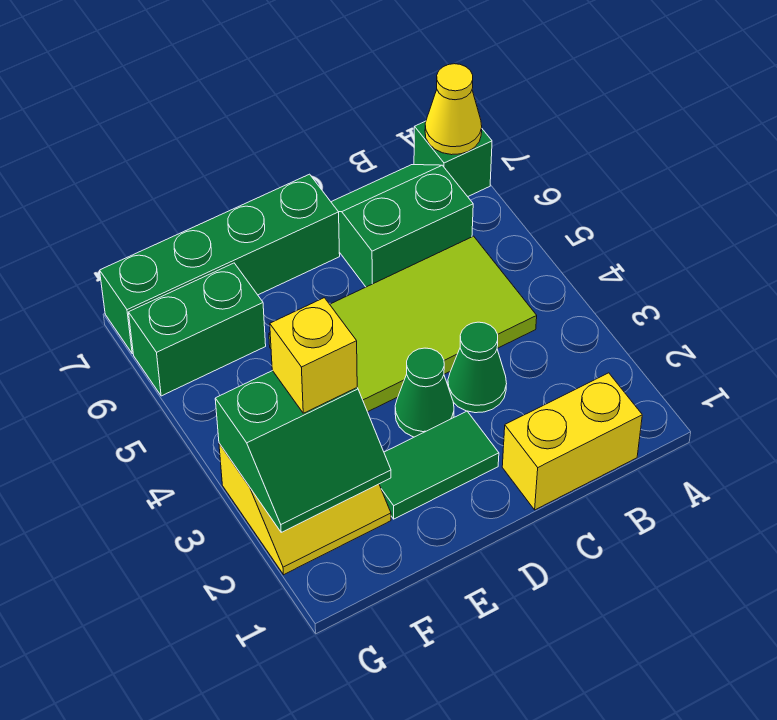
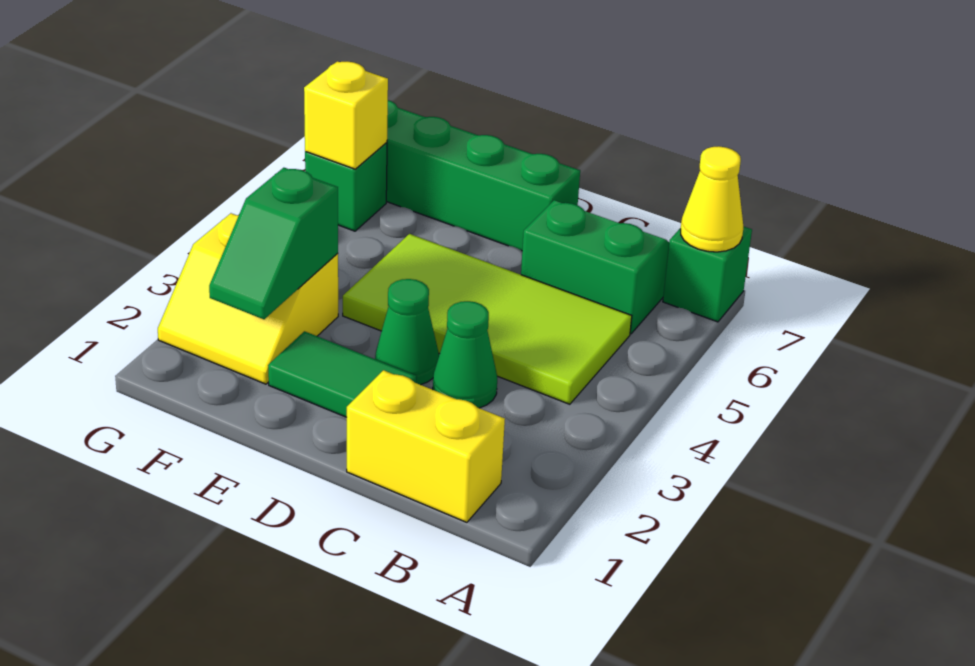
green slope F2:G3 level 2 top 3 -> green slope F2:F3 level 2 top 3
yellow brick F3 level 3 -> yellow brick G6 level 2
green brick F6:G6 level 1 -> green brick G6 level 1

